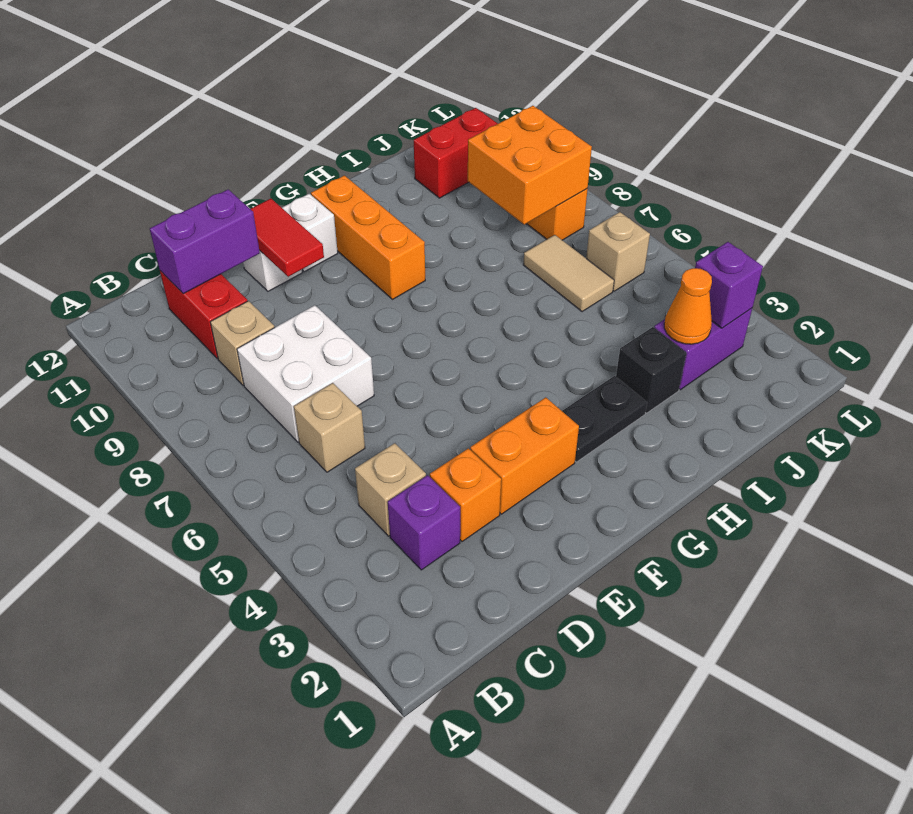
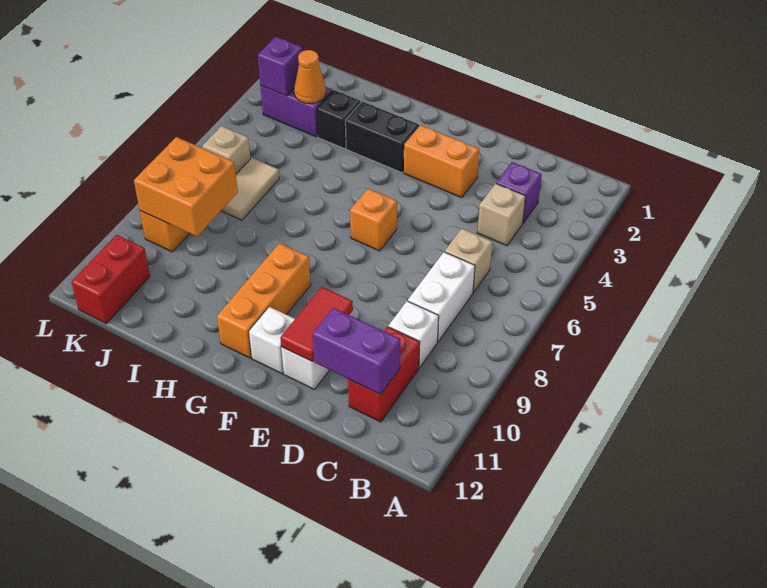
white brick C7:D8 level 1 -> white brick C7:C8 level 1
tan brick C9 level 1 -> white brick C9 level 1
orange brick D3 level 1 -> orange brick F6 level 1
black plate G3:H3 level 1 -> black brick G3:H3 level 1
red brick J11:K11 level 1 -> red brick K11:K12 level 1

